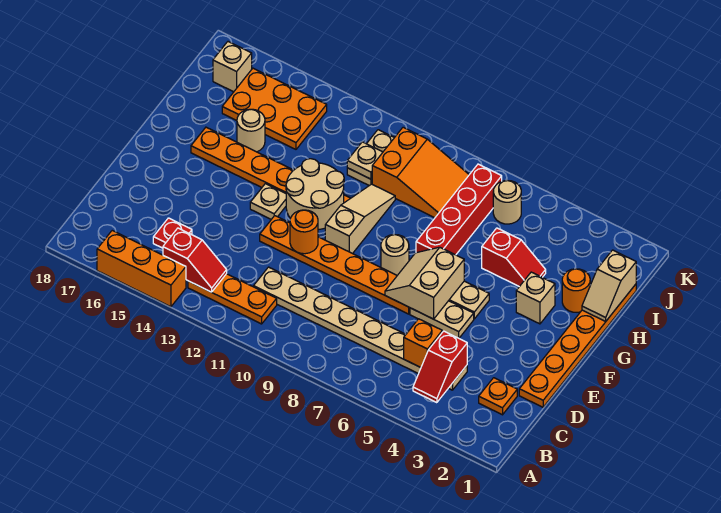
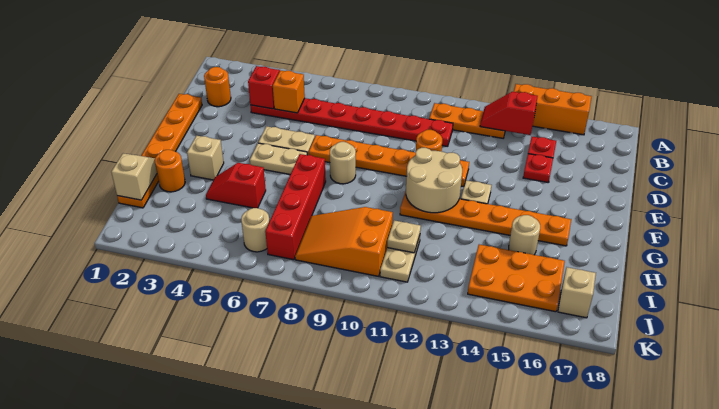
orange plate C2 level 1 -> orange round brick C2 level 1
tan plate C4:C11 level 1 -> red plate C4:C11 level 1
none -> red plate D15 level 1
tan slope E6:F7 level 2 top 6 -> none
tan slope F10:H10 level 1 top F -> none

